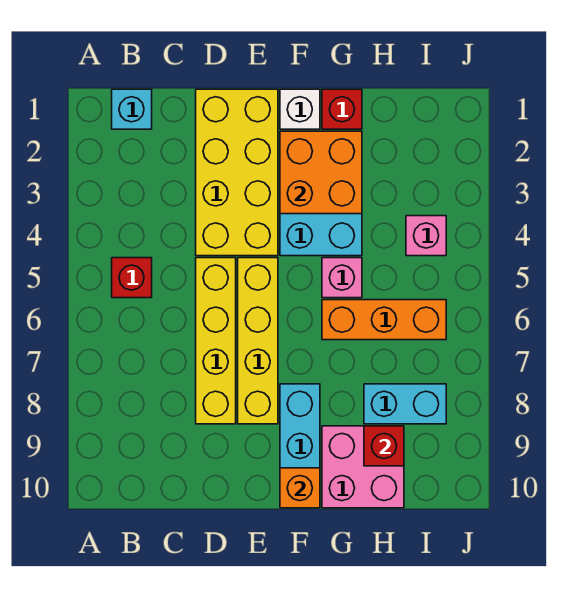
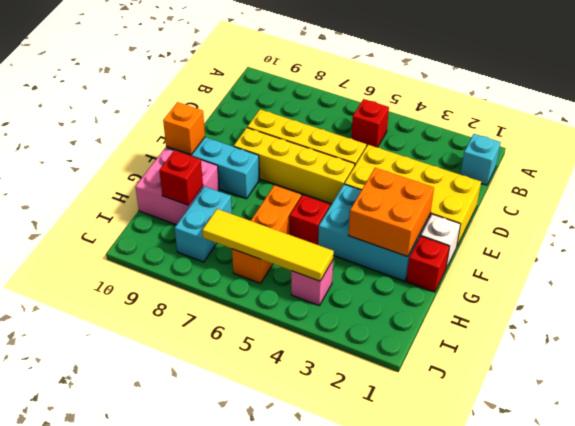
pink brick G5 level 1 -> red brick G5 level 1
none -> yellow tile I4:I7 level 2

